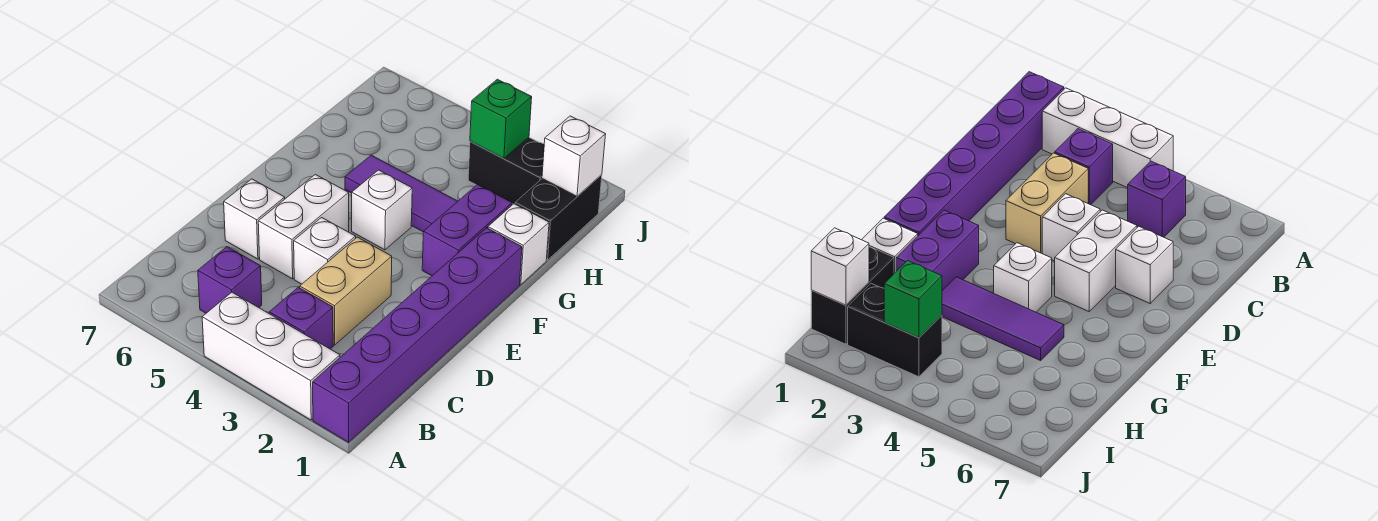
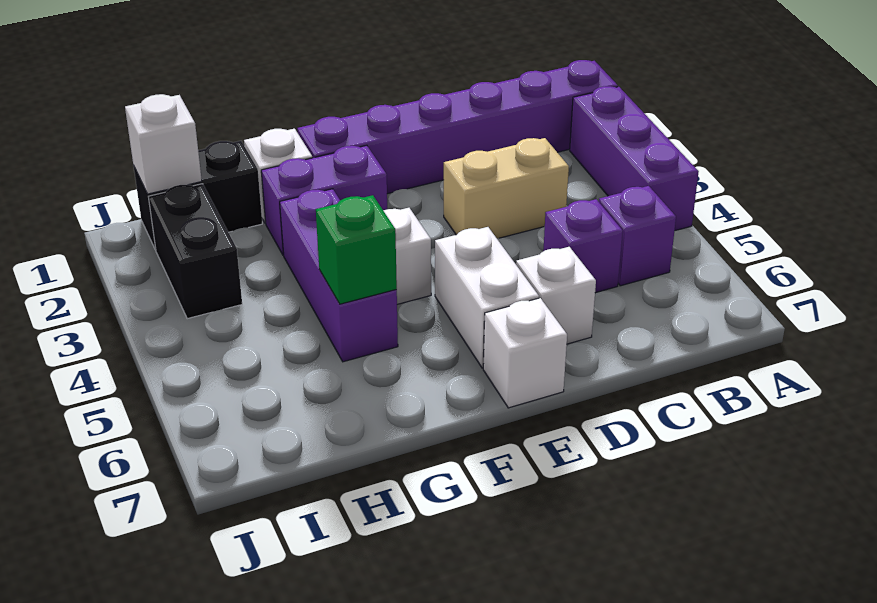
white brick A2:A4 level 1 -> purple brick A2:A4 level 1
purple brick B3 level 1 -> purple brick C5 level 1
white brick D4 level 1 -> white brick E7 level 1
white brick D5:E5 level 1 -> white brick E5:E6 level 1
purple tile G3:G5 level 1 -> purple brick G3:G5 level 1
green brick I3 level 2 -> green brick G5 level 2

